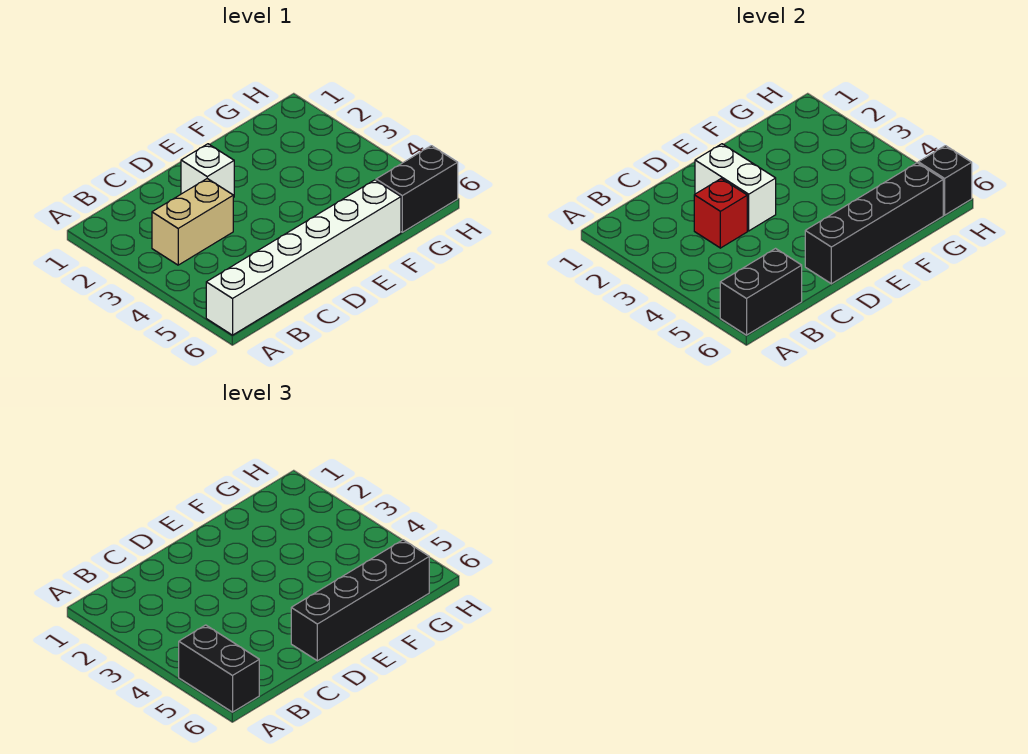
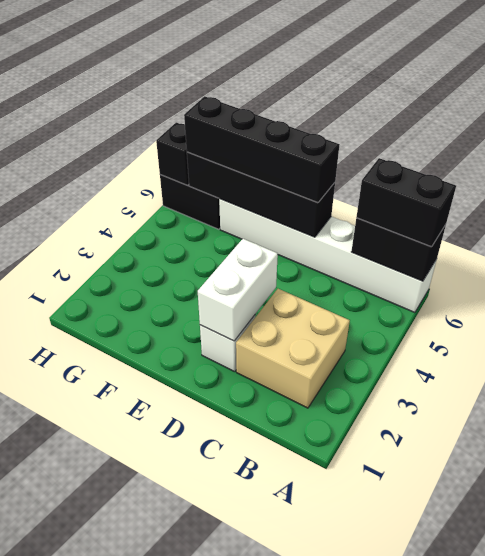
black brick A5:A6 level 3 -> black brick A6:B6 level 3
tan brick B3:C3 level 1 -> tan brick B2:C3 level 1
red brick C3 level 2 -> none

